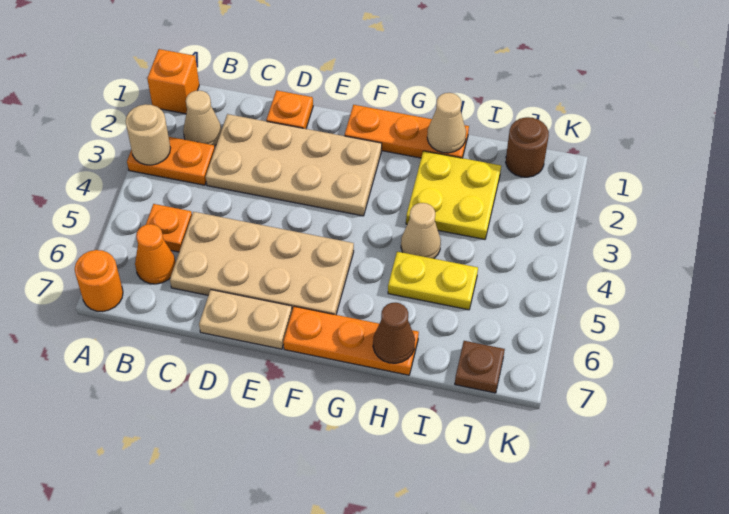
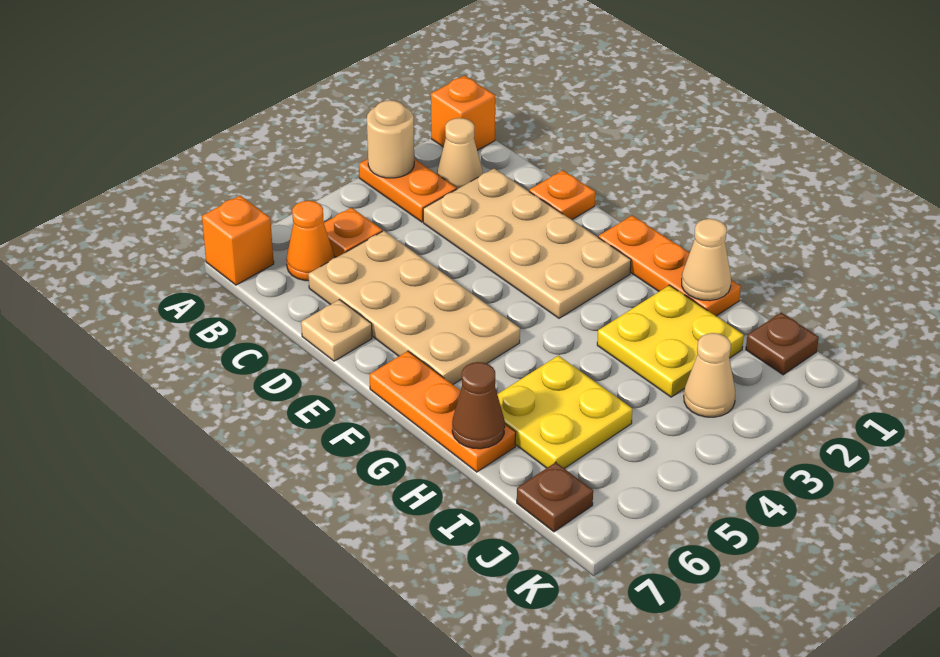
orange round brick A7 level 1 -> orange brick A7 level 1
tan plate D7:E7 level 1 -> tan plate D7 level 1
tan cone H4 level 1 -> tan cone J3 level 1
yellow plate H5:I5 level 1 -> yellow plate H5:I6 level 1
brown round brick J1 level 1 -> brown plate J1 level 1

